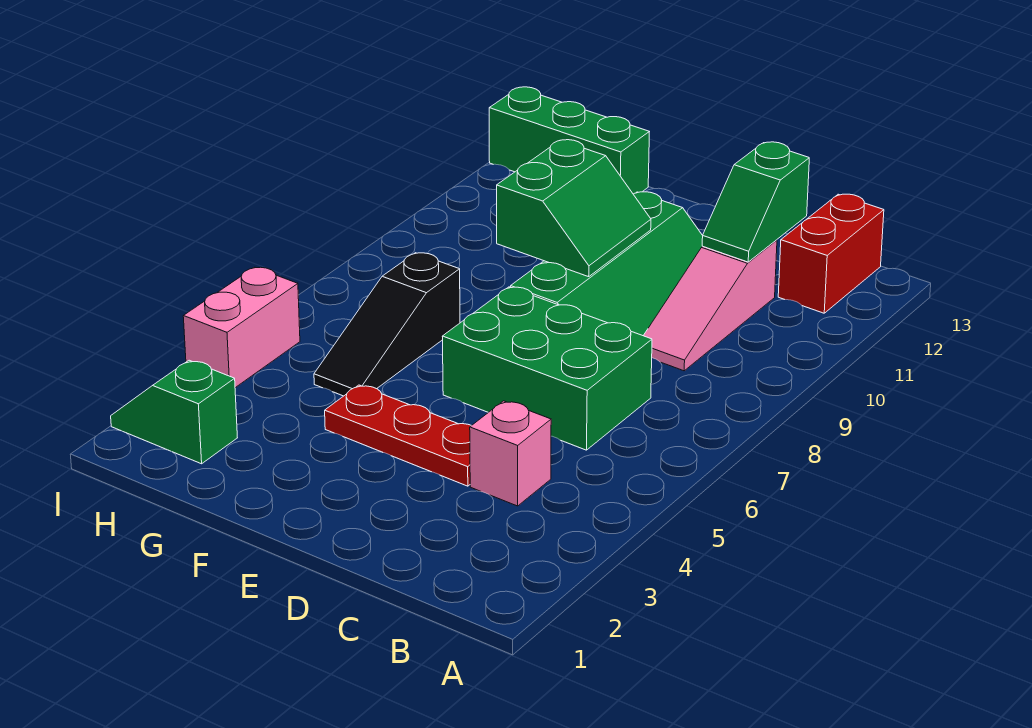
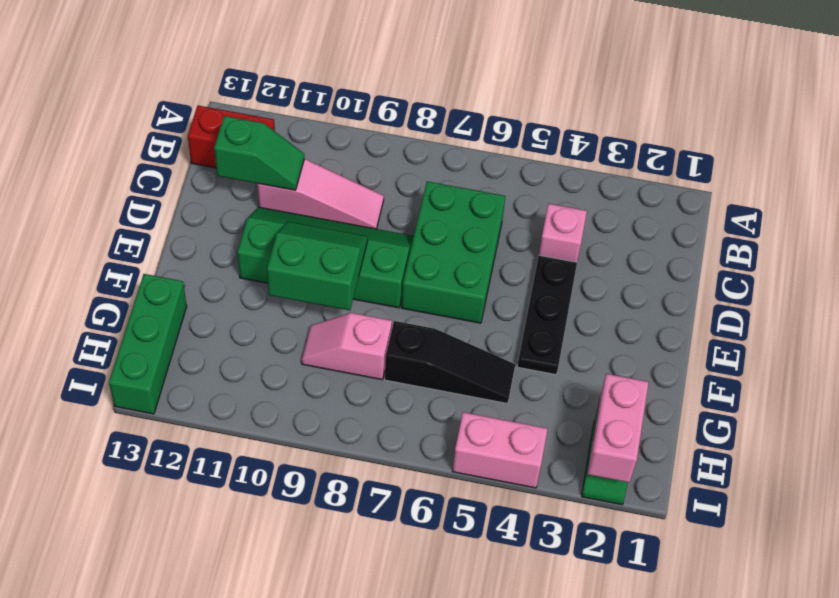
red plate D4:F4 level 1 -> black plate D4:F4 level 1
none -> pink slope G8:G9 level 1 top 8
none -> pink brick H2:I2 level 2

